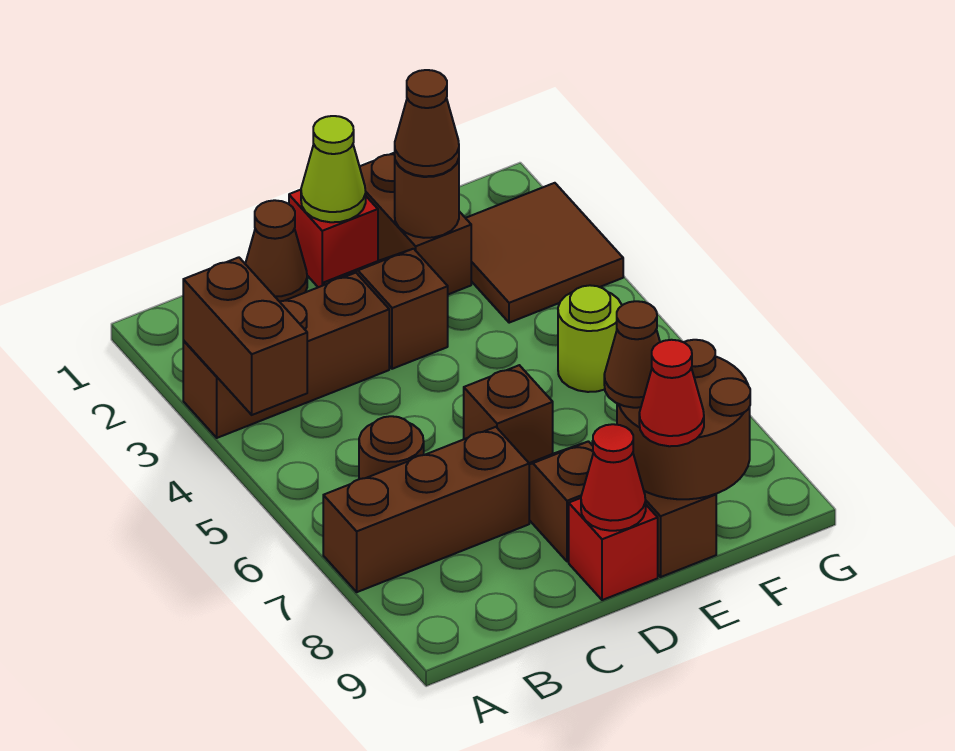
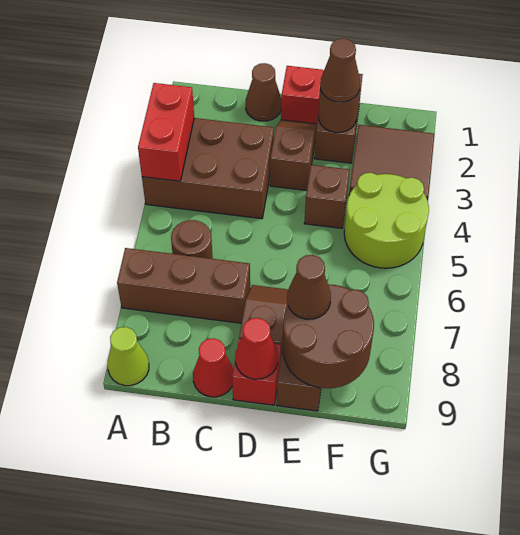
brown brick A3:C3 level 1 -> brown brick A3:C4 level 1
brown brick A3:A4 level 2 -> red brick A3:A4 level 2
lime cone D1 level 2 -> lime cone A9 level 1
brown brick D6 level 1 -> brown brick E4 level 1
red cone E9 level 3 -> red cone C9 level 1
lime round brick F5 level 1 -> lime round brick F4:G5 level 1

